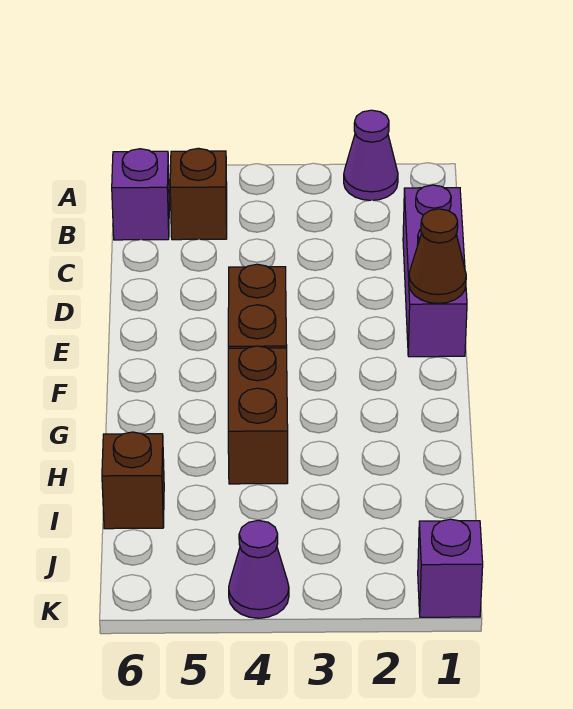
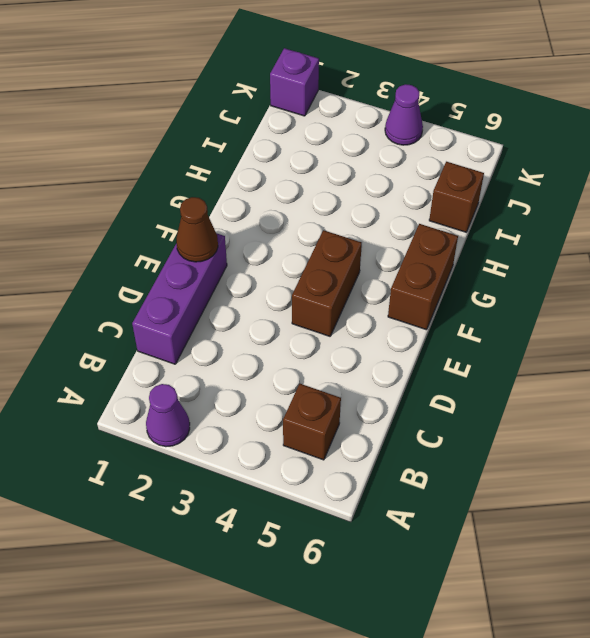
purple brick B6 level 1 -> none
brown brick G4:H4 level 1 -> brown brick F6:G6 level 1

